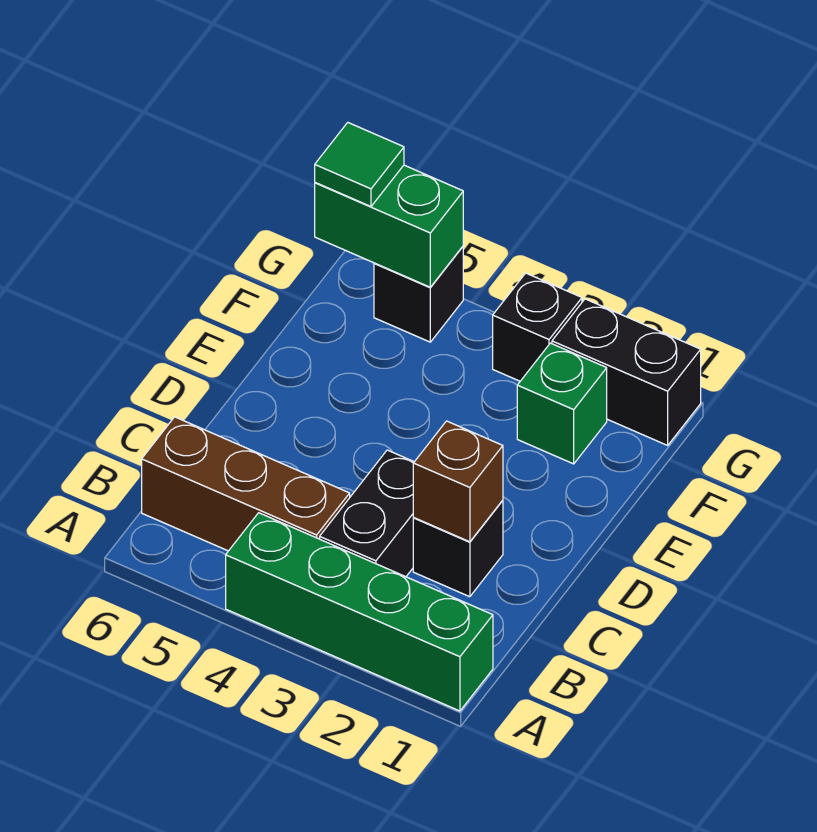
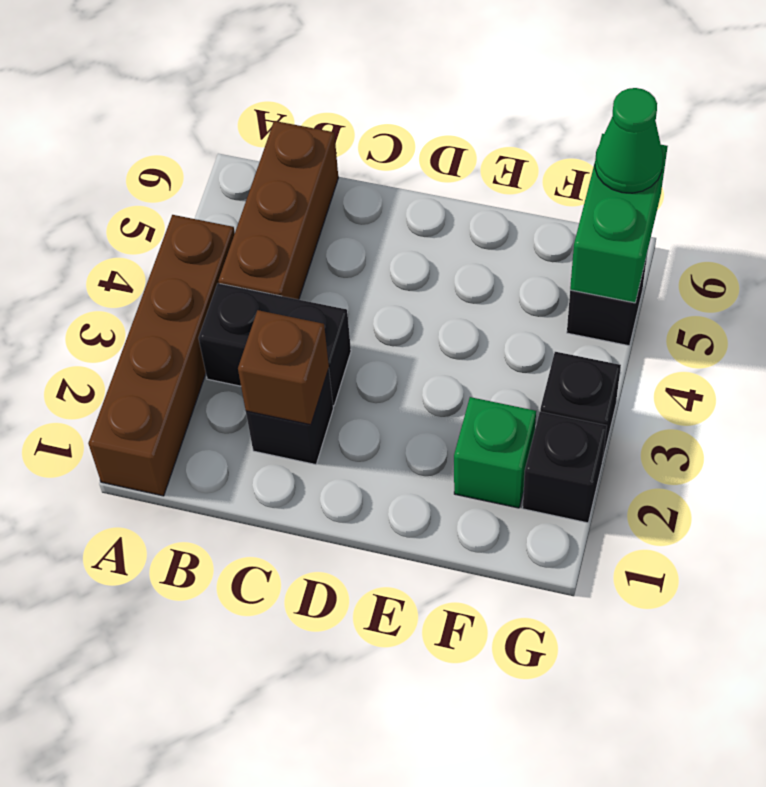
green brick A1:A4 level 1 -> brown brick A1:A4 level 1
black brick G1:G2 level 1 -> black brick G2 level 1
green tile G6 level 3 -> green cone G6 level 3

